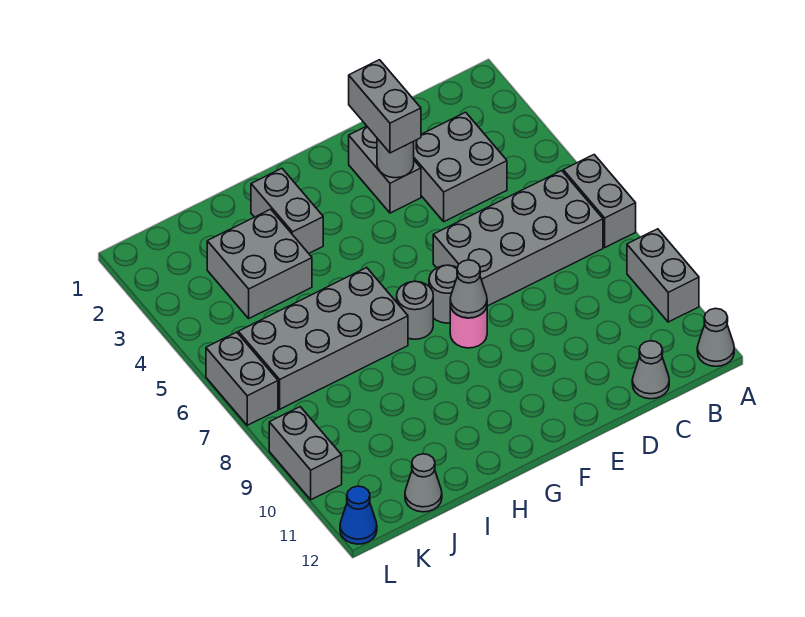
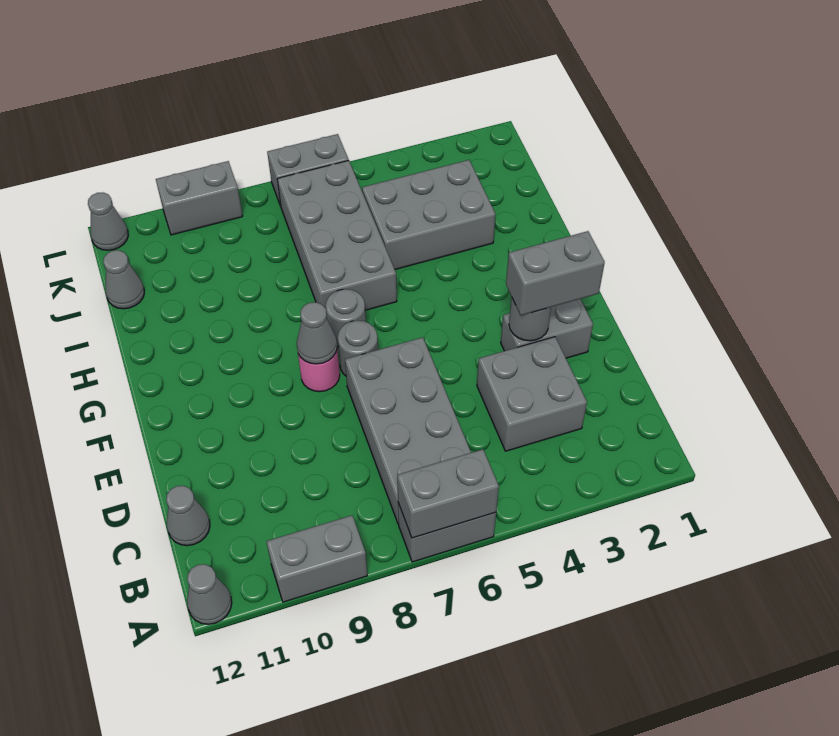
grey brick H2:H3 level 1 -> grey brick A6:A7 level 2
grey brick I3:J4 level 1 -> grey brick I3:J5 level 1
blue cone L12 level 1 -> grey cone L12 level 1

